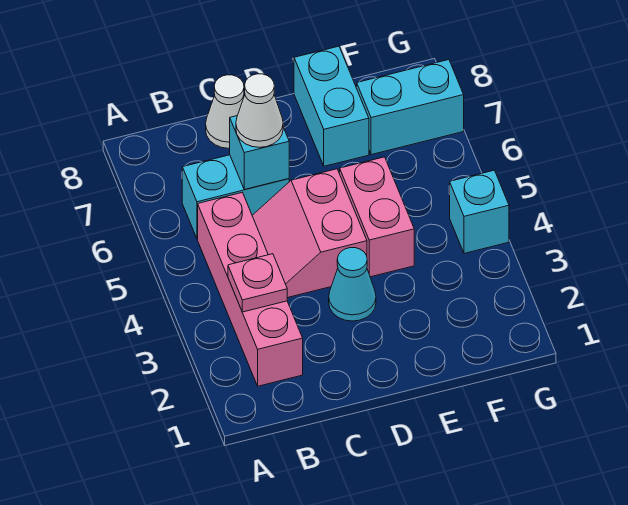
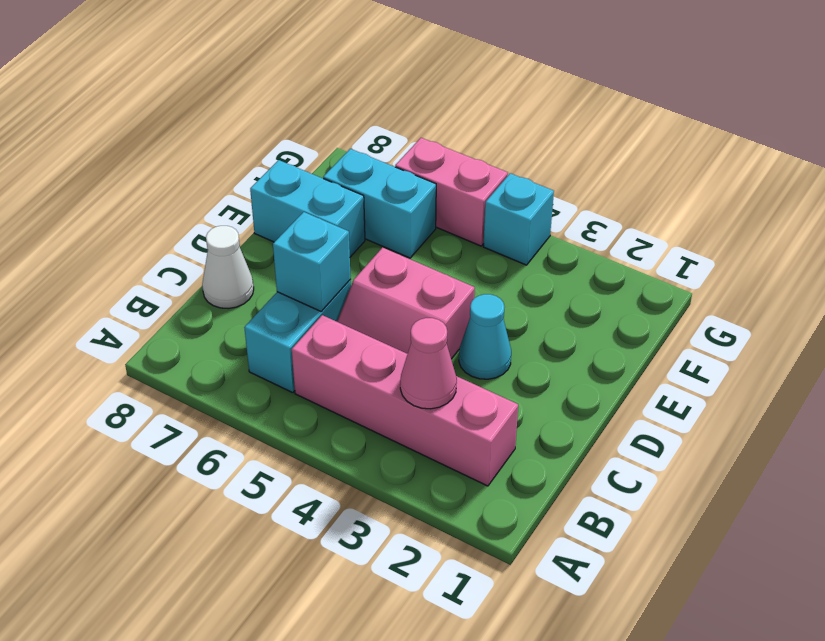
pink plate B3 level 2 -> pink cone B3 level 2
white cone C6 level 3 -> none
pink brick E4:E5 level 1 -> pink brick G5:G6 level 1
cyan brick F7:G7 level 1 -> cyan brick F6:F7 level 1

